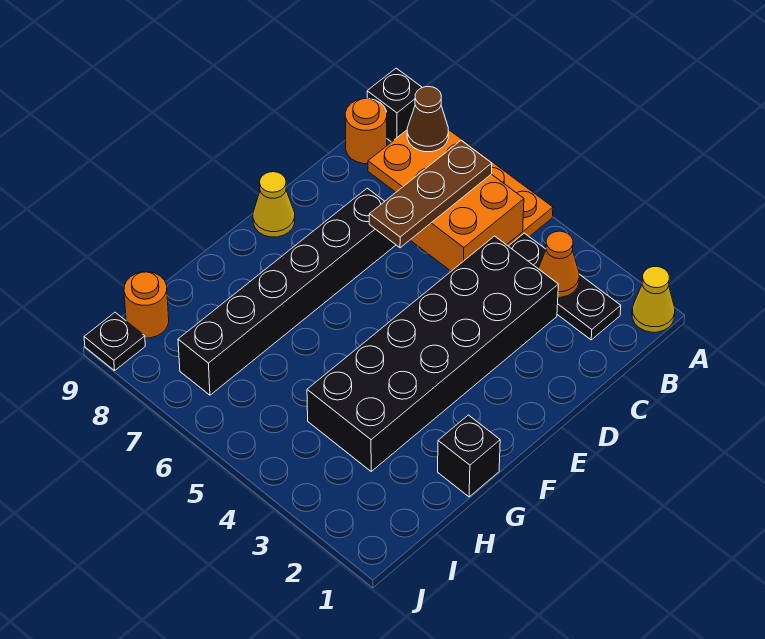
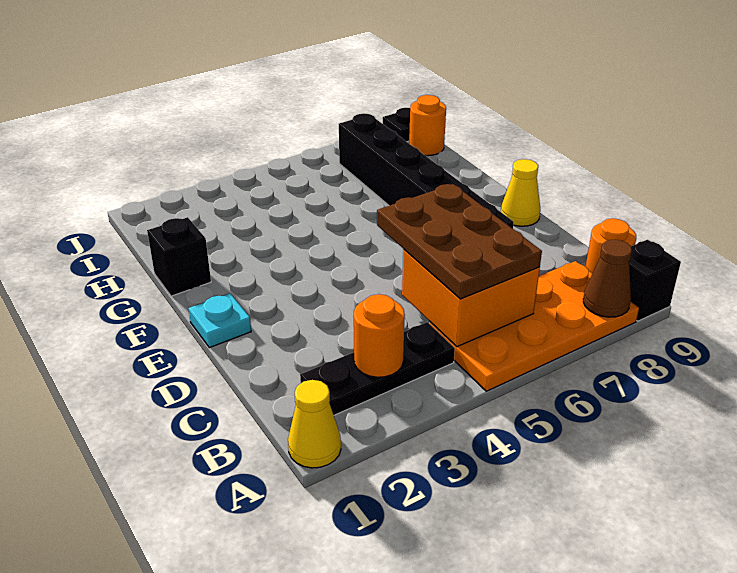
orange cone B3 level 2 -> orange round brick B3 level 2
brown plate B6:D6 level 3 -> brown plate B5:D6 level 3
black brick C3:H4 level 1 -> none
none -> cyan plate E1 level 1

